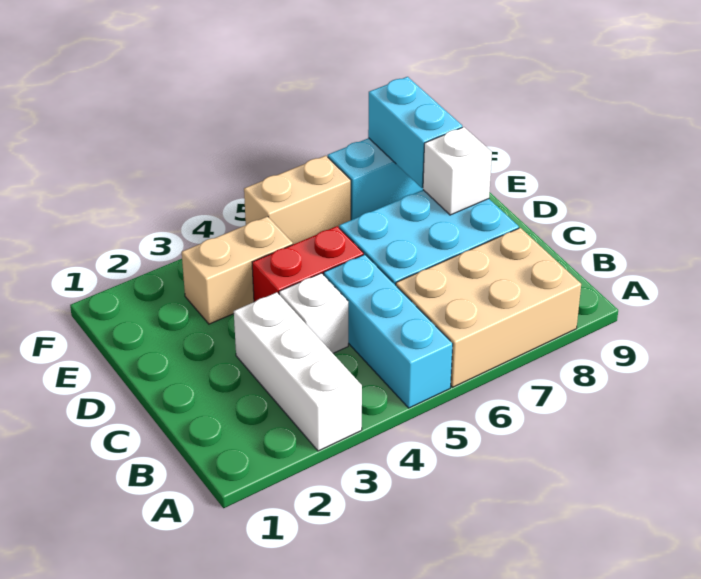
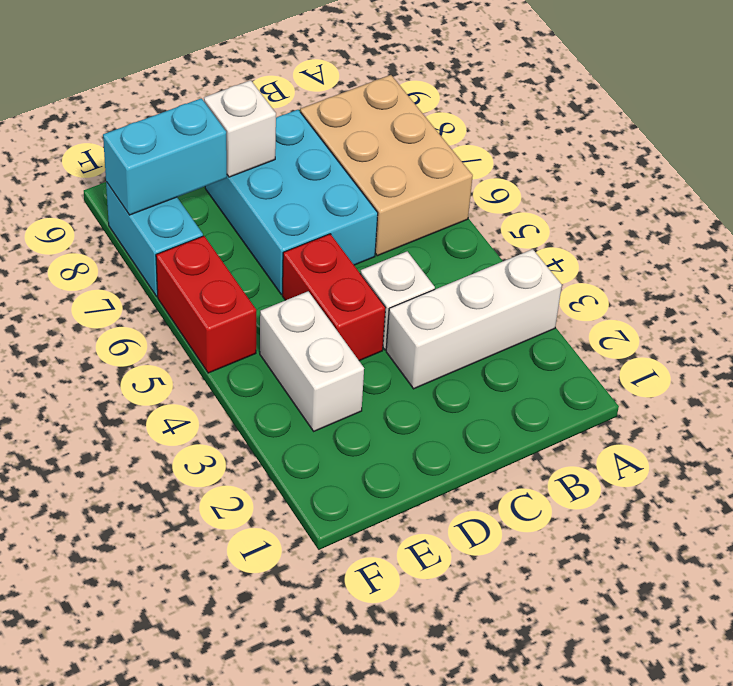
cyan brick A5:C5 level 1 -> none
tan brick E3:E4 level 1 -> white brick E3:E4 level 1
tan brick F5:F6 level 1 -> red brick F5:F6 level 1

